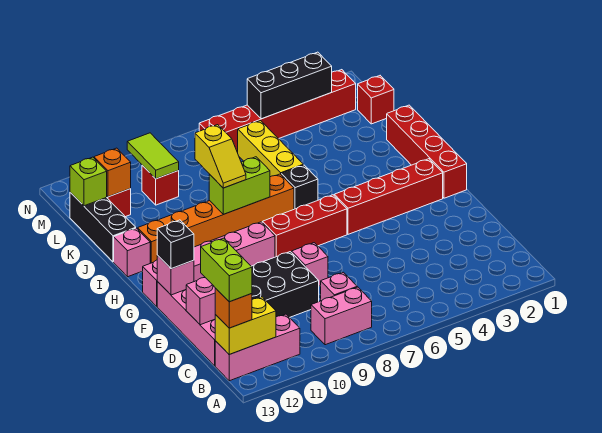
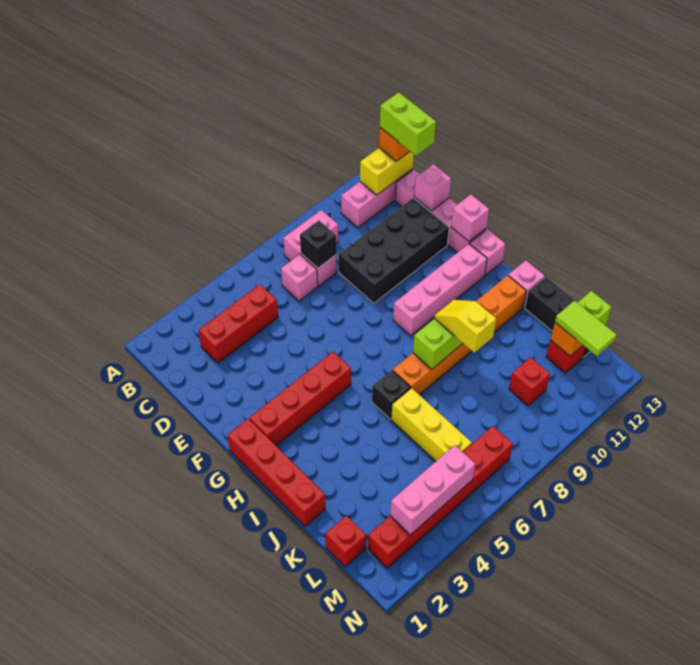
pink brick E8 level 1 -> pink brick C7 level 1
black brick F13 level 3 -> black brick C8 level 2
red brick G6:G8 level 1 -> red brick C3:C5 level 1
lime tile L10:M10 level 2 -> lime tile L12:M12 level 3
black brick M3:M5 level 2 -> pink brick M3:M5 level 2

